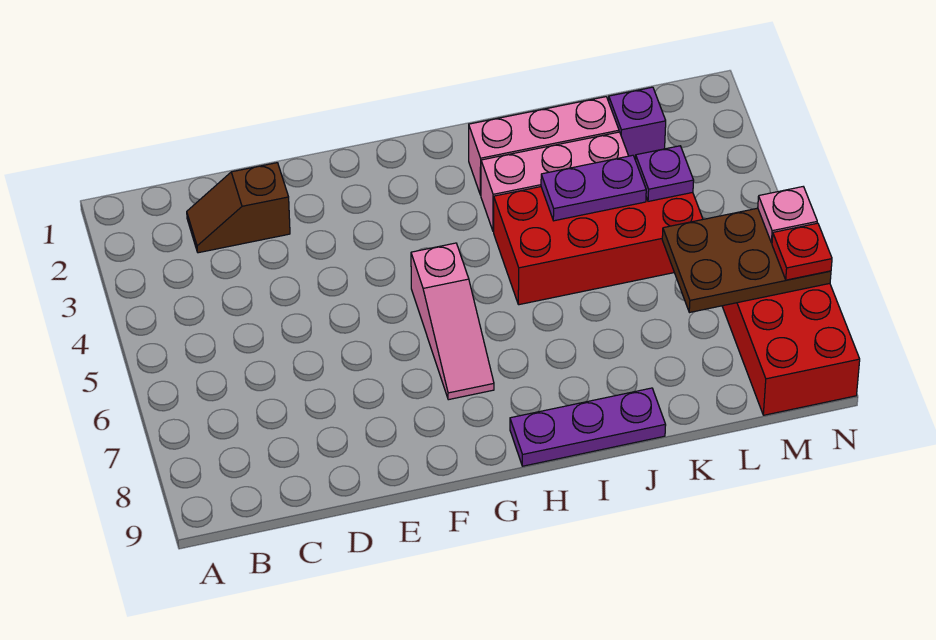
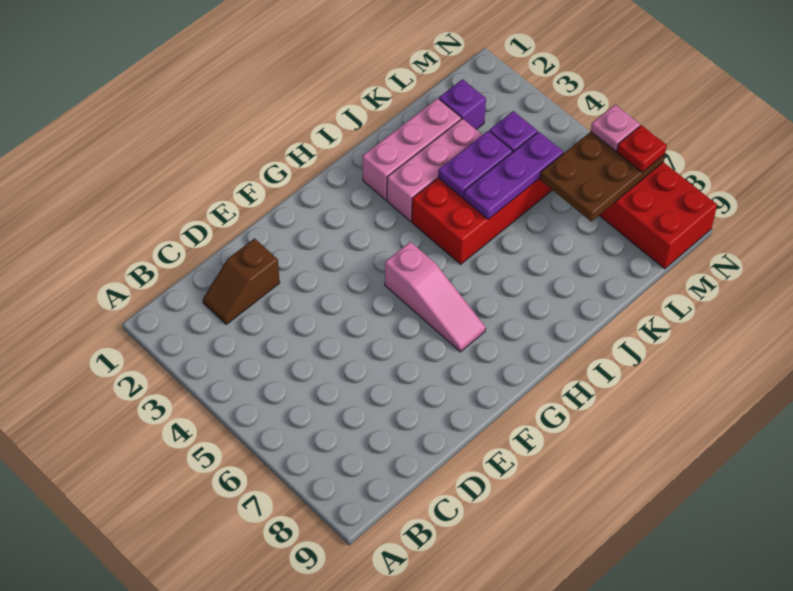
purple plate H9:J9 level 1 -> purple plate J5:L5 level 2

